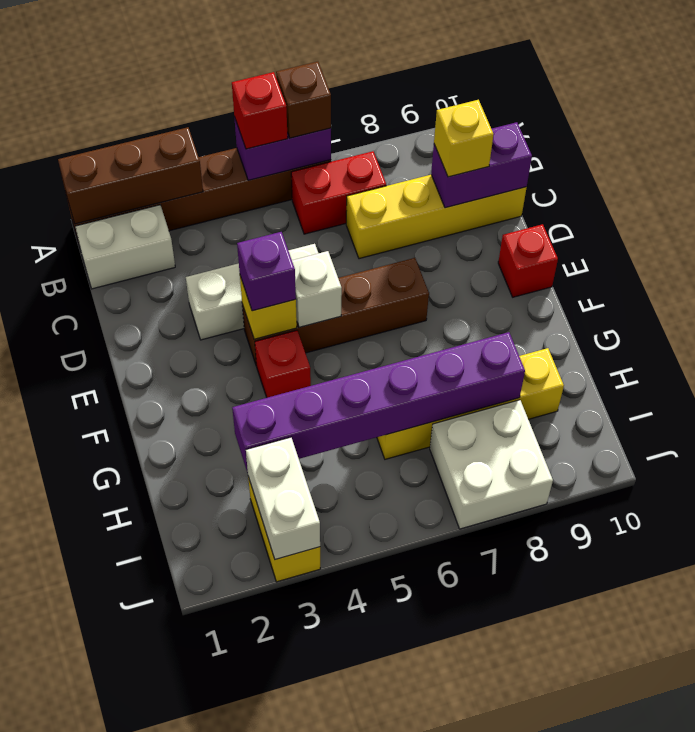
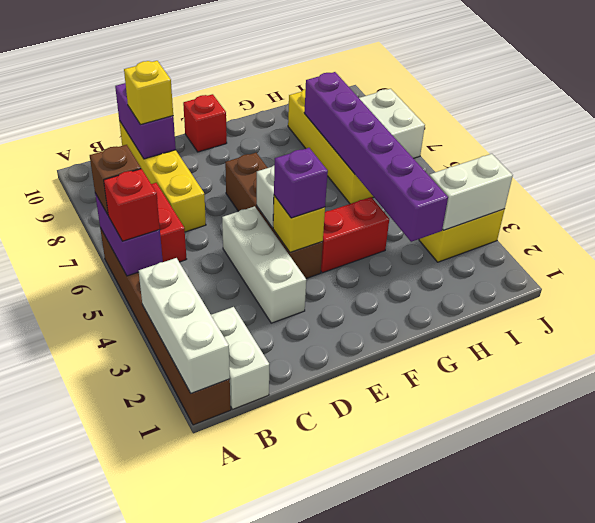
brown brick A1:A3 level 2 -> white brick A1:A3 level 2
red brick F4 level 1 -> red brick F4:G4 level 1

